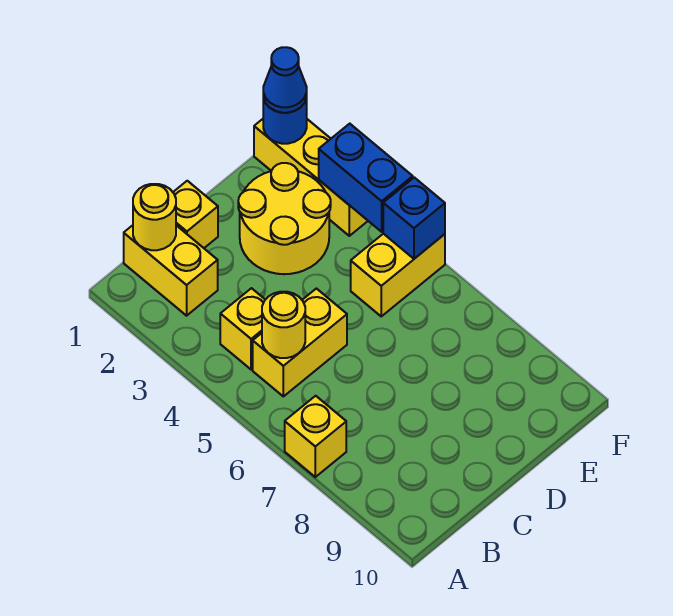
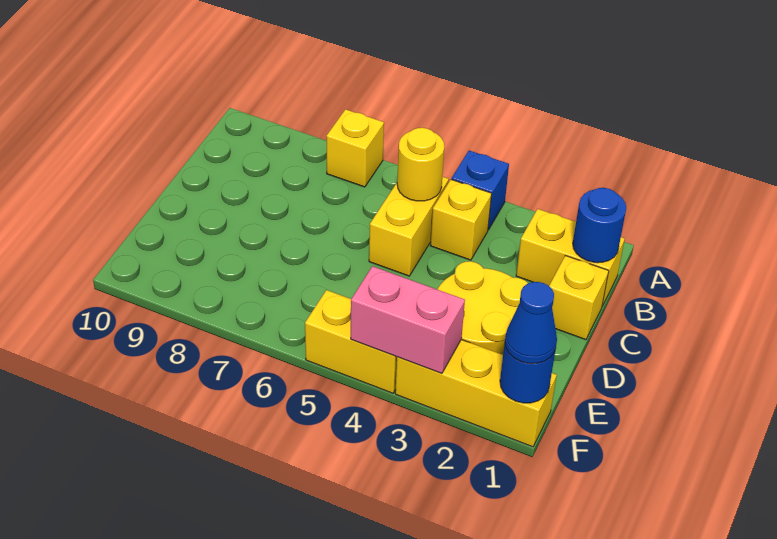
yellow round brick B1 level 2 -> blue round brick B1 level 2
yellow brick E5:F5 level 1 -> yellow brick F4:F5 level 1
blue brick F3:F4 level 2 -> pink brick F3:F4 level 2
blue brick F5 level 2 -> blue brick A4 level 1

